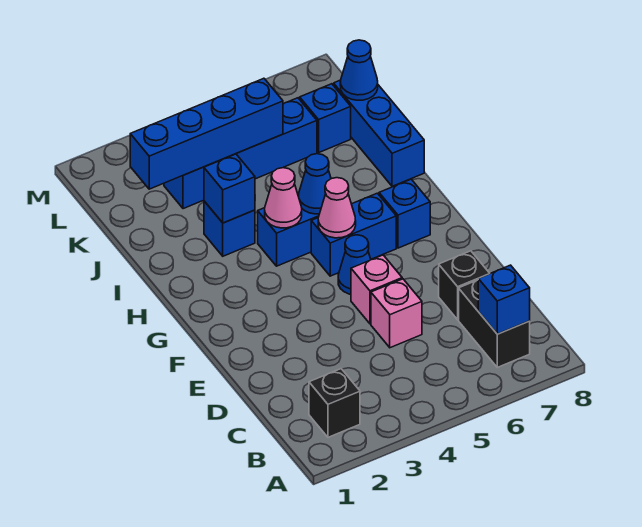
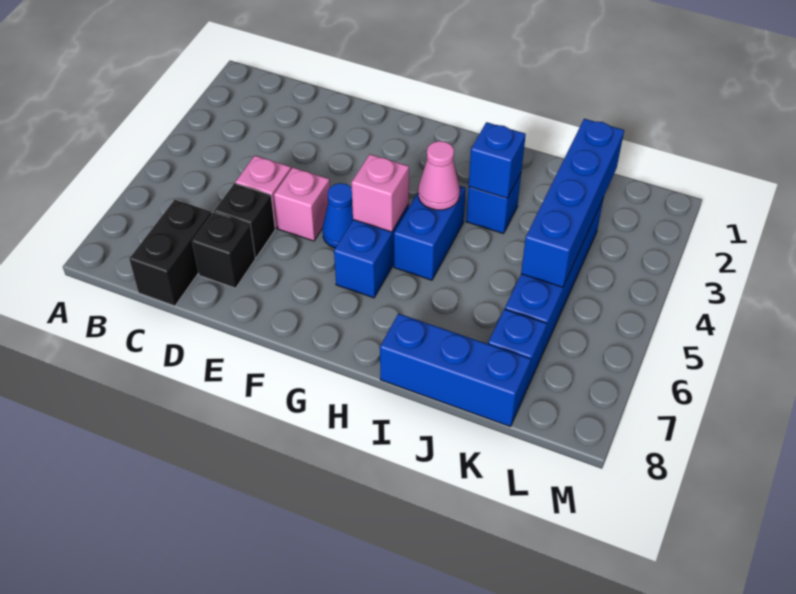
black brick B2 level 1 -> black brick D6 level 1
black brick B7:C7 level 1 -> black brick C7:C8 level 1
blue brick B7 level 2 -> none
pink cone G5 level 2 -> pink brick G5 level 2
blue brick G7 level 1 -> none
blue cone H5 level 2 -> none
blue cone K8 level 2 -> none

